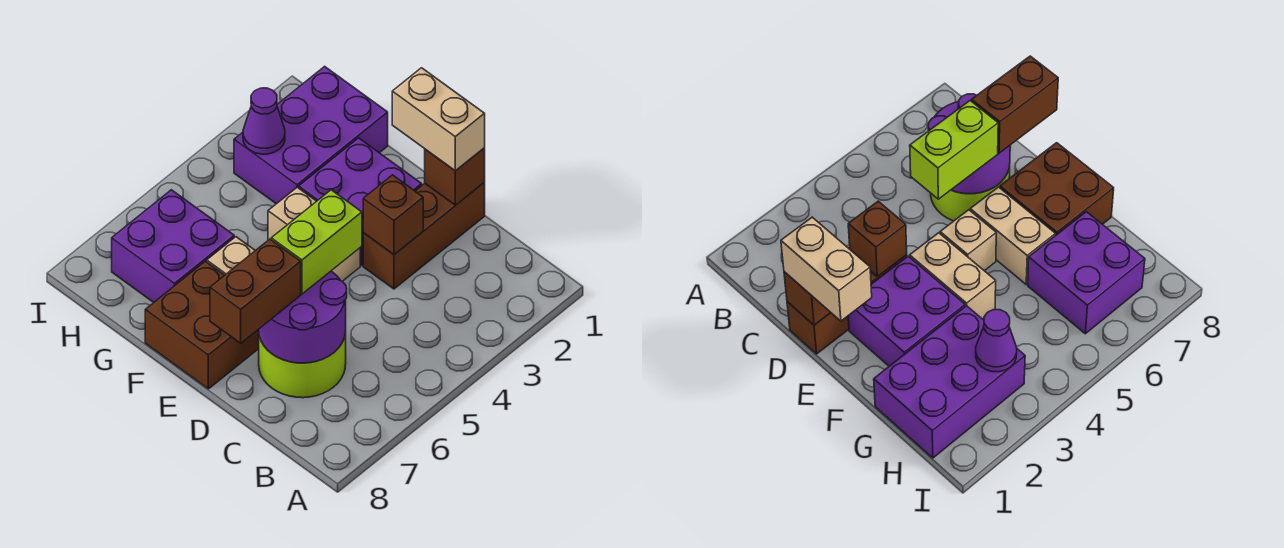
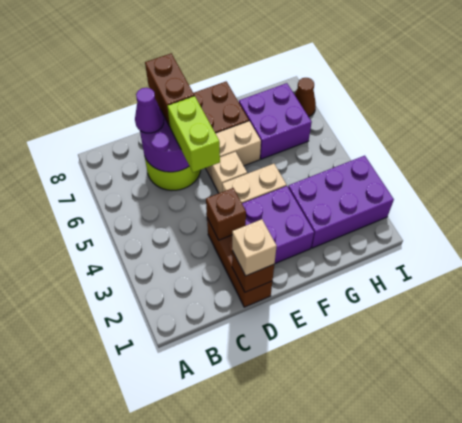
tan brick D1:E1 level 3 -> tan brick D1 level 3
purple brick G1:H3 level 1 -> purple brick G2:I3 level 1
purple cone H3 level 2 -> purple cone C7 level 3
none -> brown cone I7 level 1

